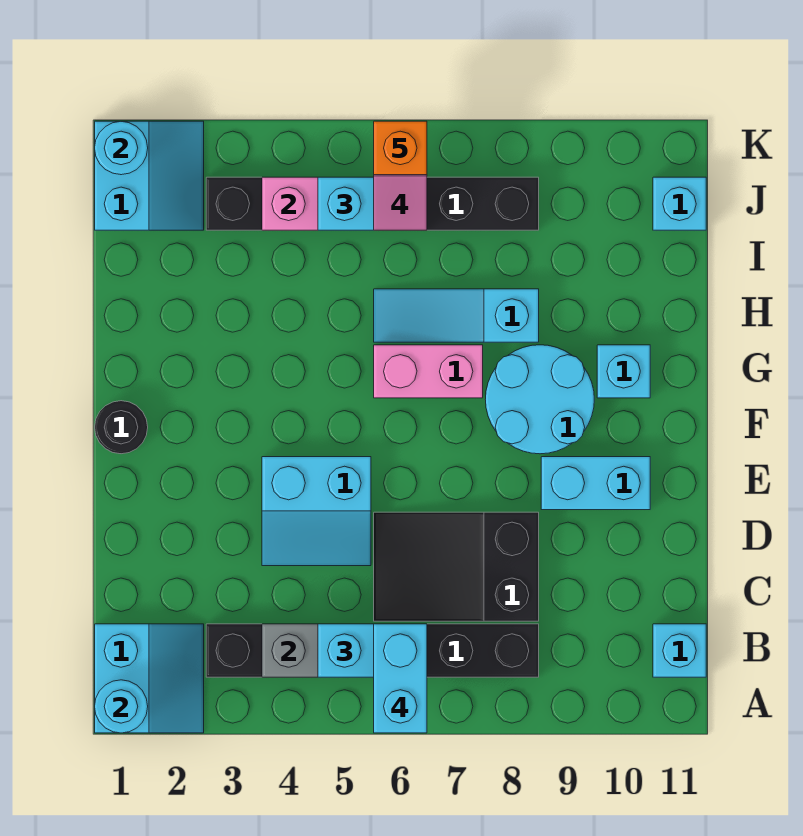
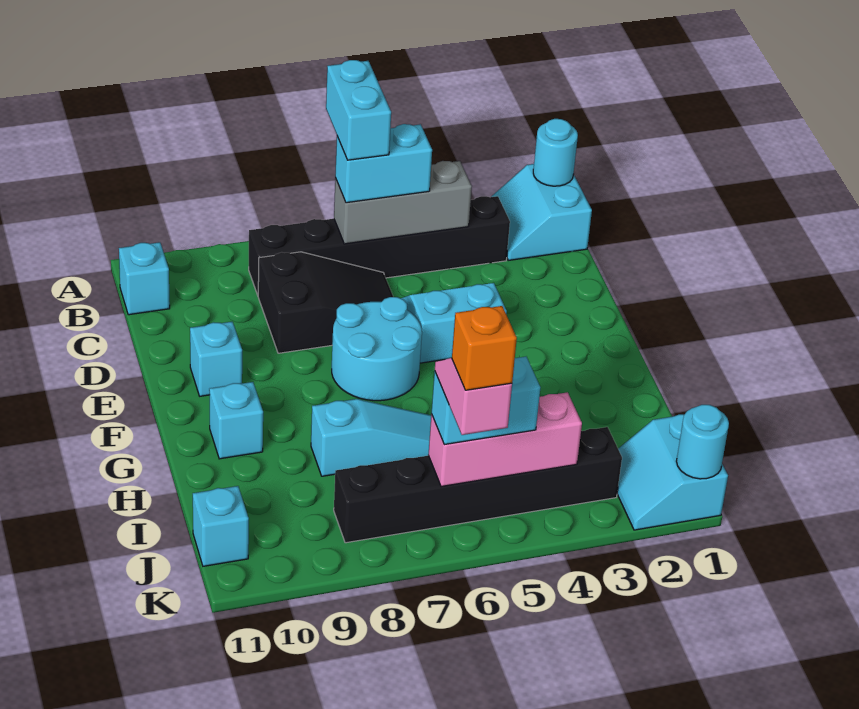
cyan brick E9:E10 level 1 -> cyan brick E10 level 1
black round brick F1 level 1 -> none
cyan round brick F8:G9 level 1 -> cyan round brick E6:F7 level 1
pink brick G6:G7 level 1 -> none

